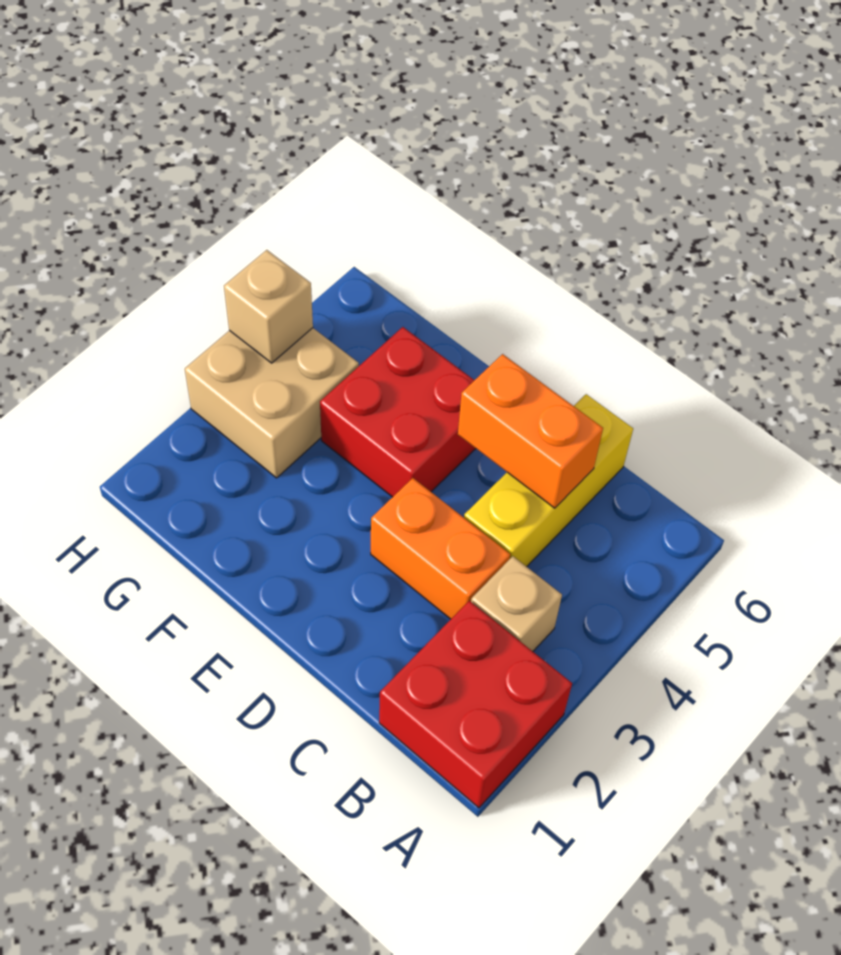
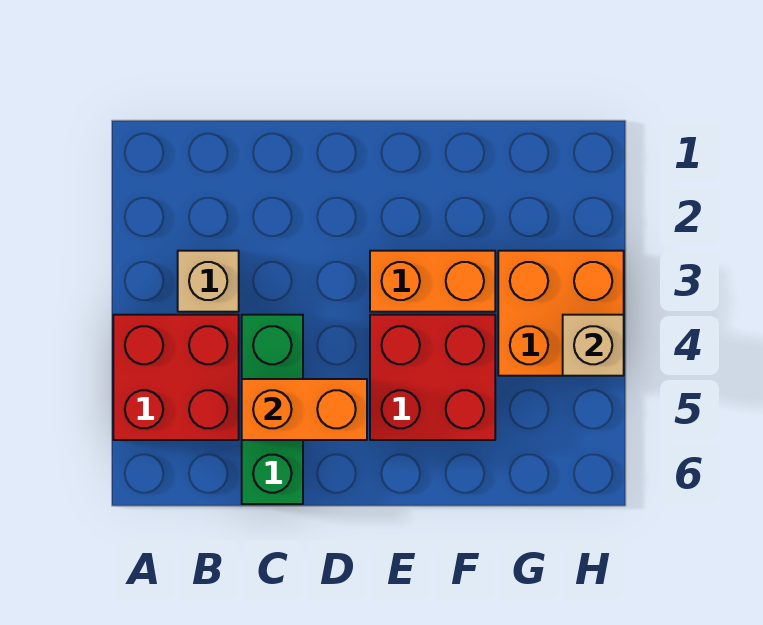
red brick A1:B2 level 1 -> red brick A4:B5 level 1
orange brick C3:D3 level 1 -> orange brick E3:F3 level 1
yellow brick C4:C6 level 1 -> green brick C4:C6 level 1
tan brick G3:H4 level 1 -> orange brick G3:H4 level 1

